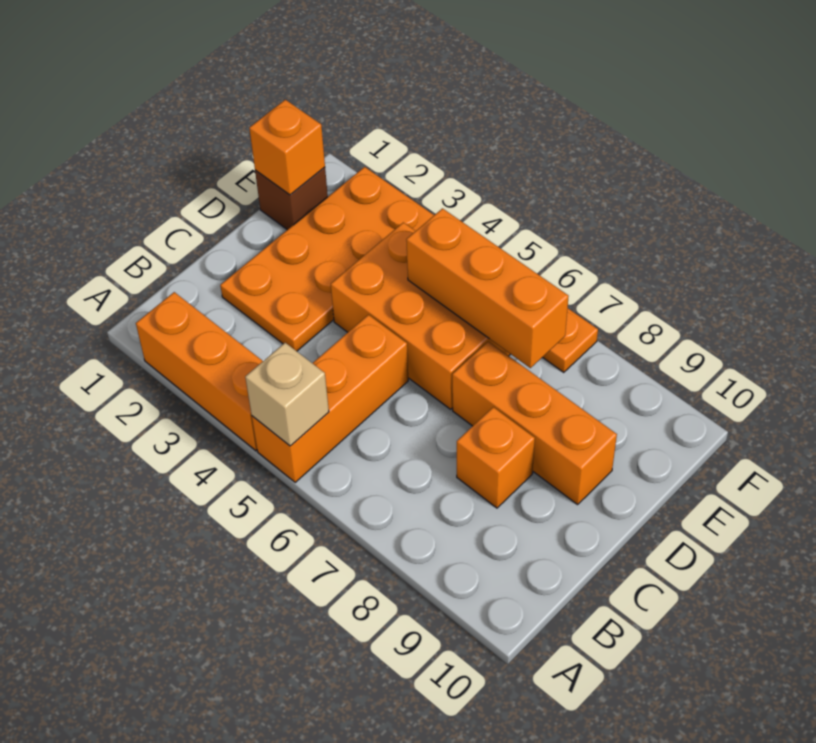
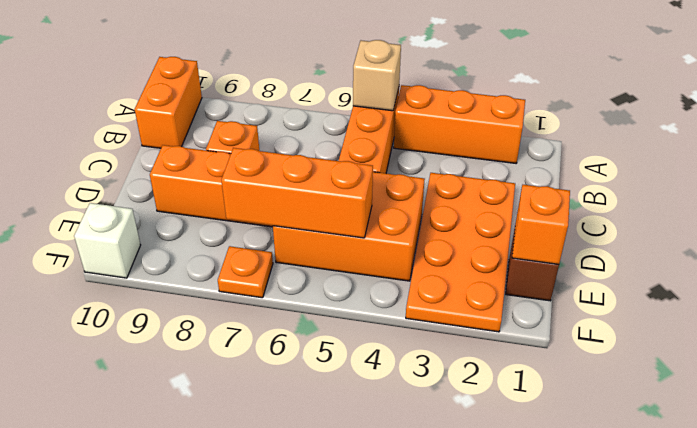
none -> orange brick A10:B10 level 1
none -> white brick F10 level 1

